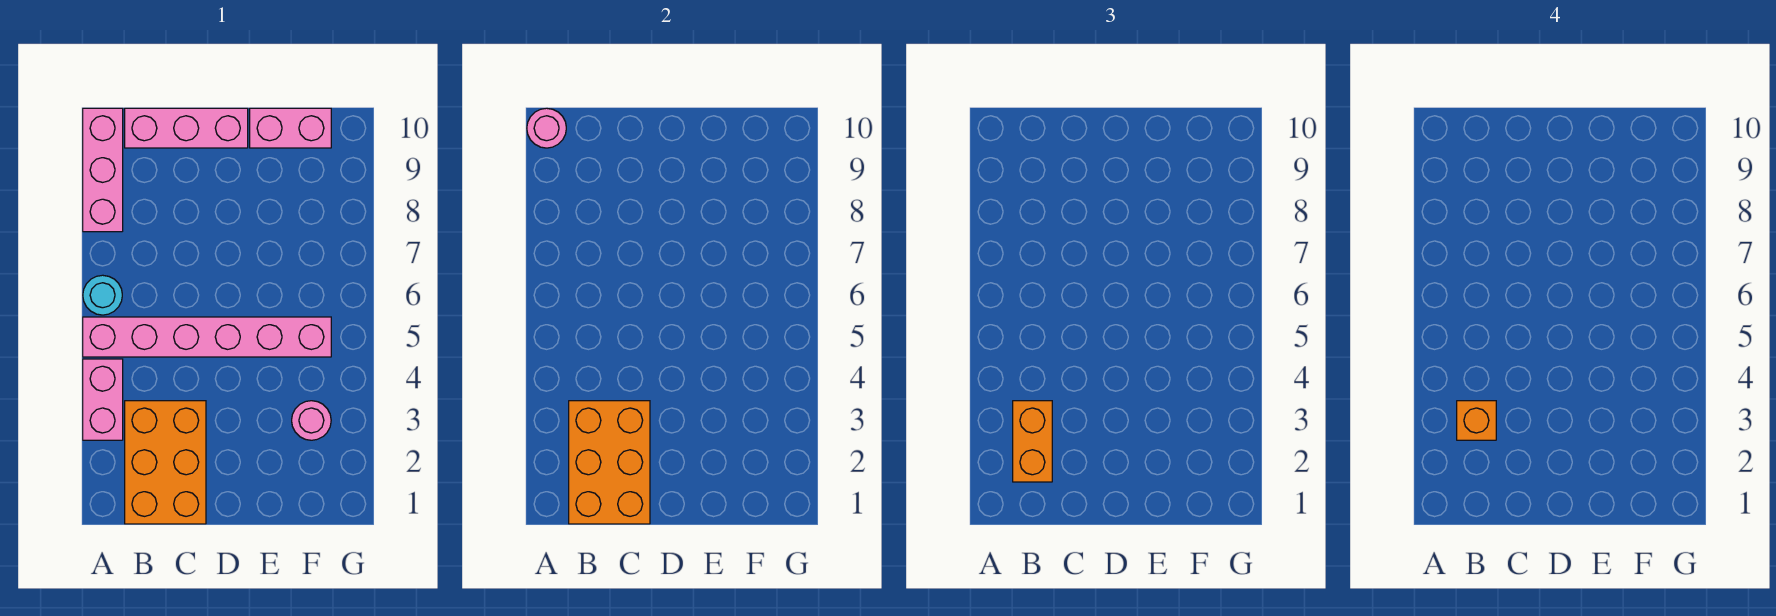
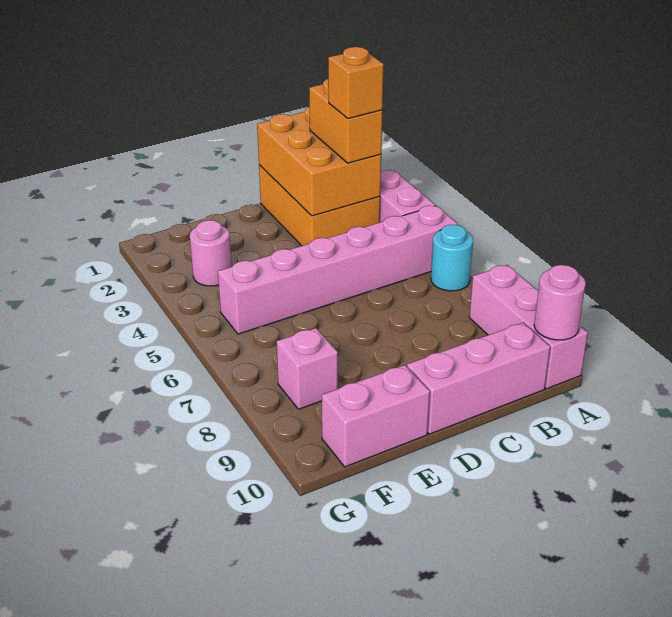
none -> pink brick F8 level 1

